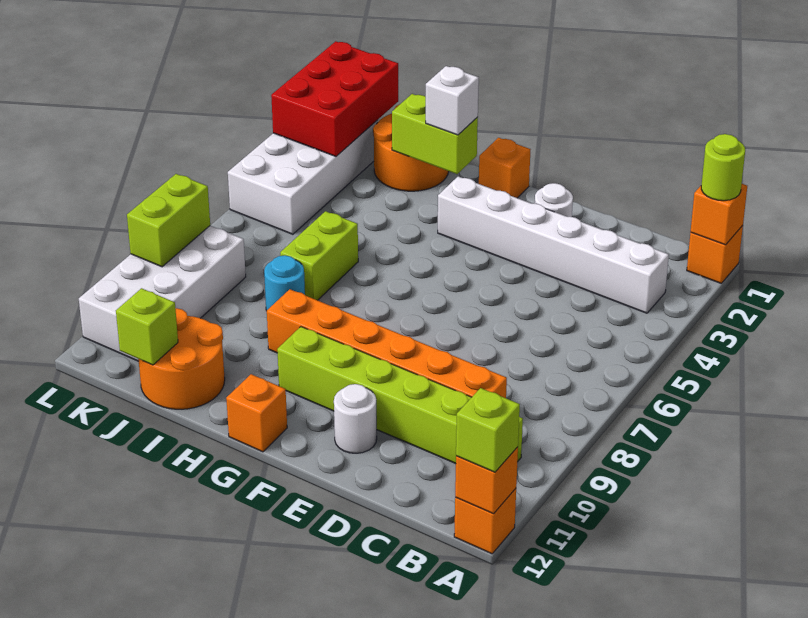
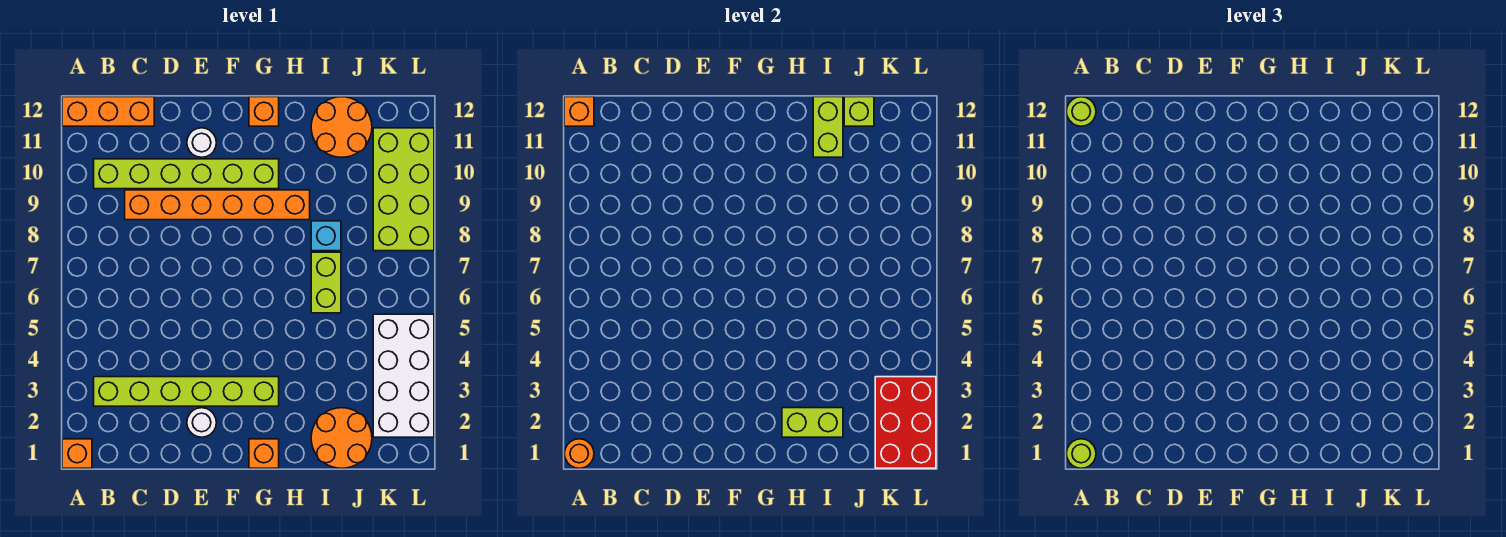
orange brick A1 level 2 -> orange round brick A1 level 2
orange brick A12 level 1 -> orange brick A12:C12 level 1
lime brick A12 level 3 -> lime round brick A12 level 3
white brick B3:G3 level 1 -> lime brick B3:G3 level 1
white brick H2 level 3 -> none
cyan round brick I8 level 1 -> cyan brick I8 level 1
white brick K8:L11 level 1 -> lime brick K8:L11 level 1
lime brick L8:L9 level 2 -> lime brick I11:I12 level 2

